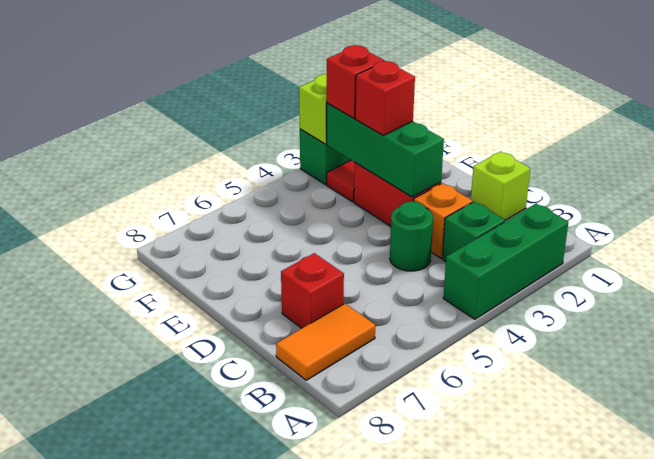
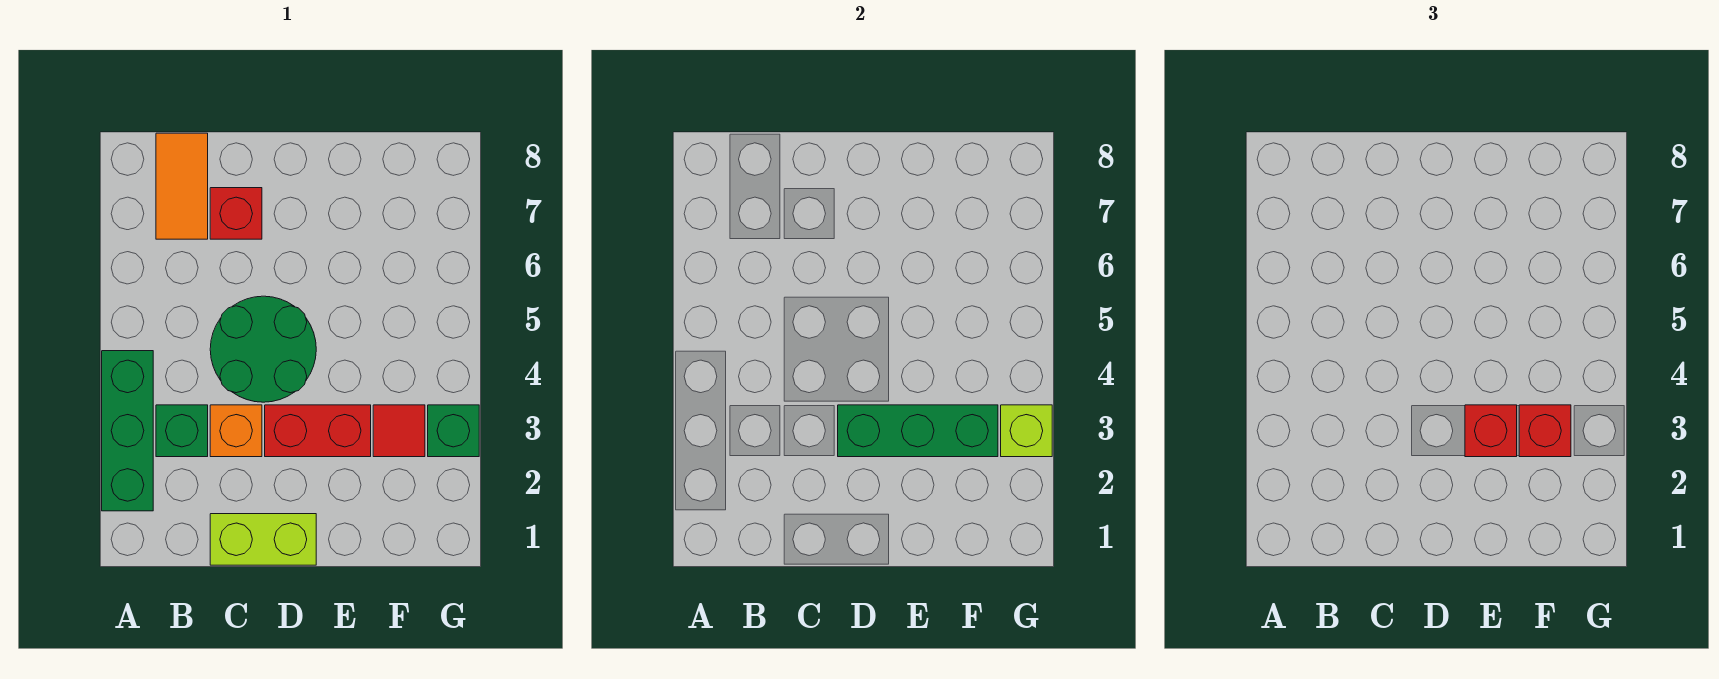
lime brick C1 level 1 -> lime brick C1:D1 level 1
green round brick C4 level 1 -> green round brick C4:D5 level 1

